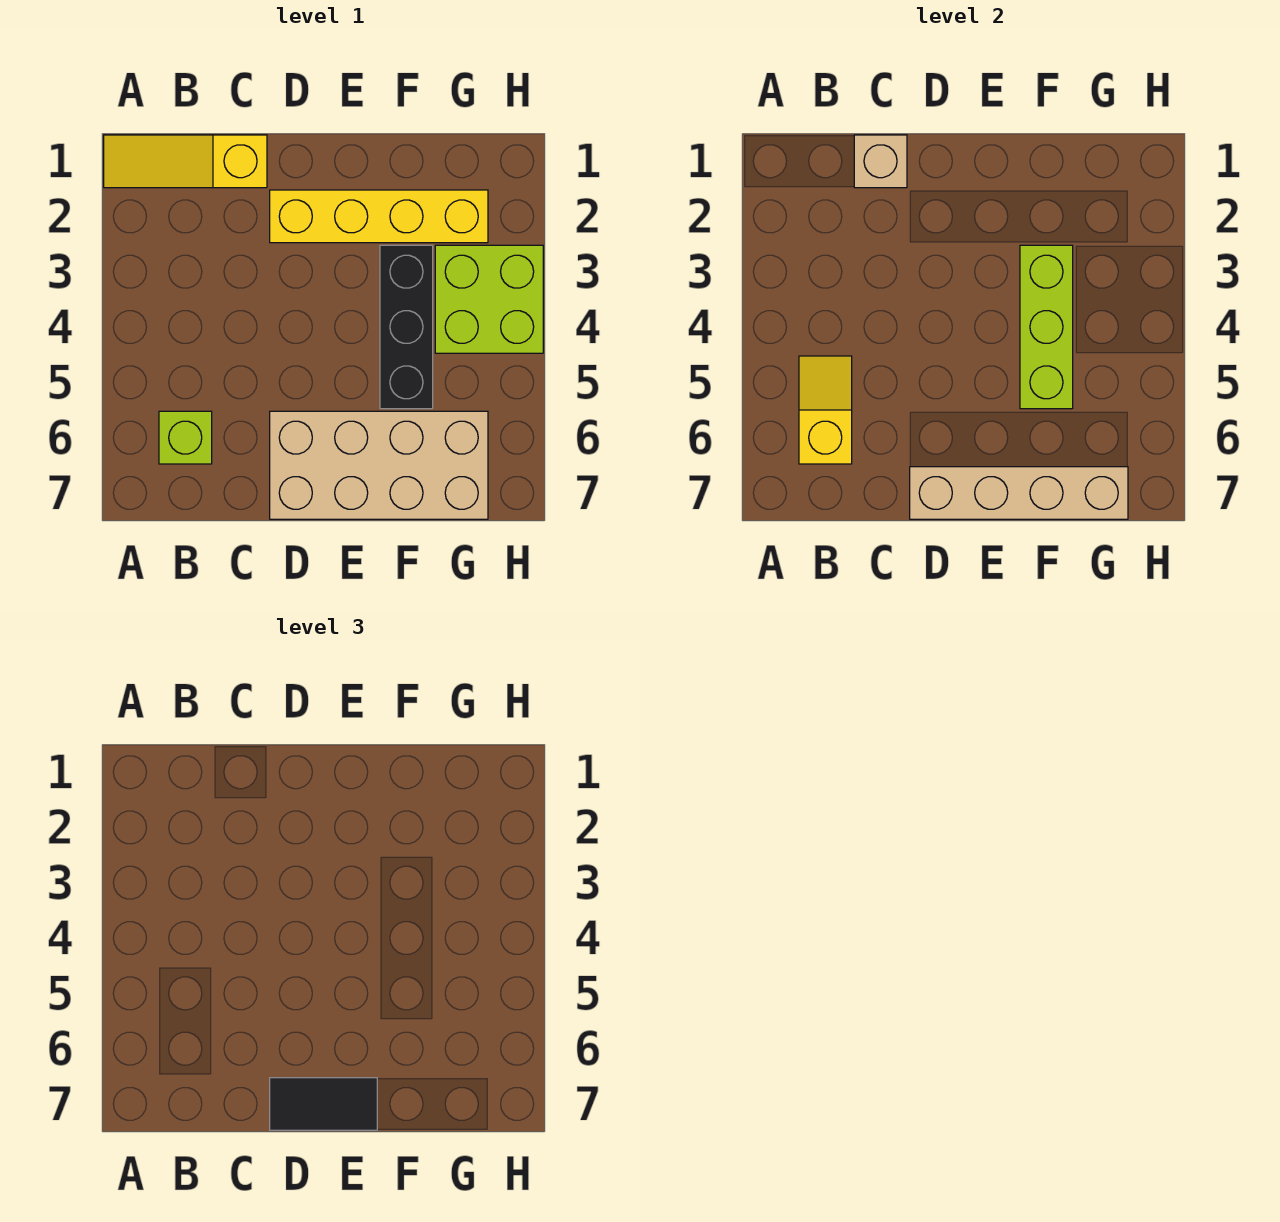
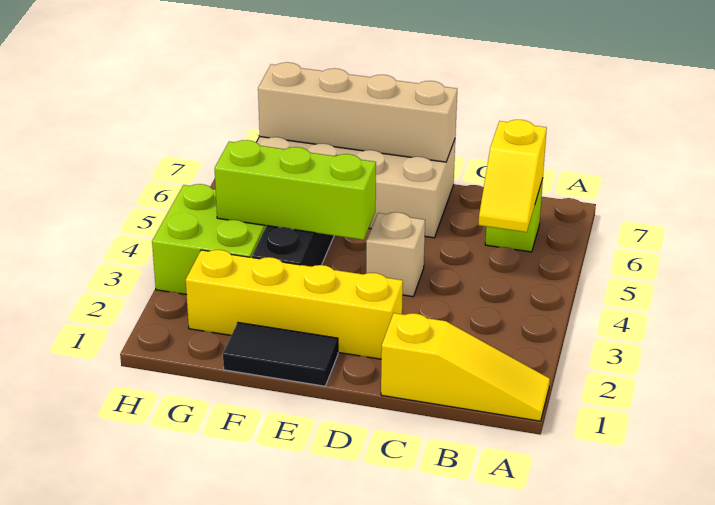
tan brick C1 level 2 -> tan brick D4 level 1
black tile D7:E7 level 3 -> black tile E1:F1 level 1
lime brick F3:F5 level 2 -> lime brick E4:G4 level 2

